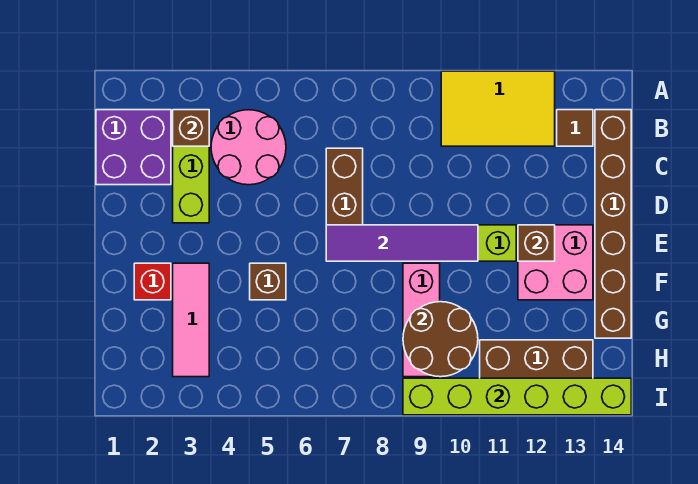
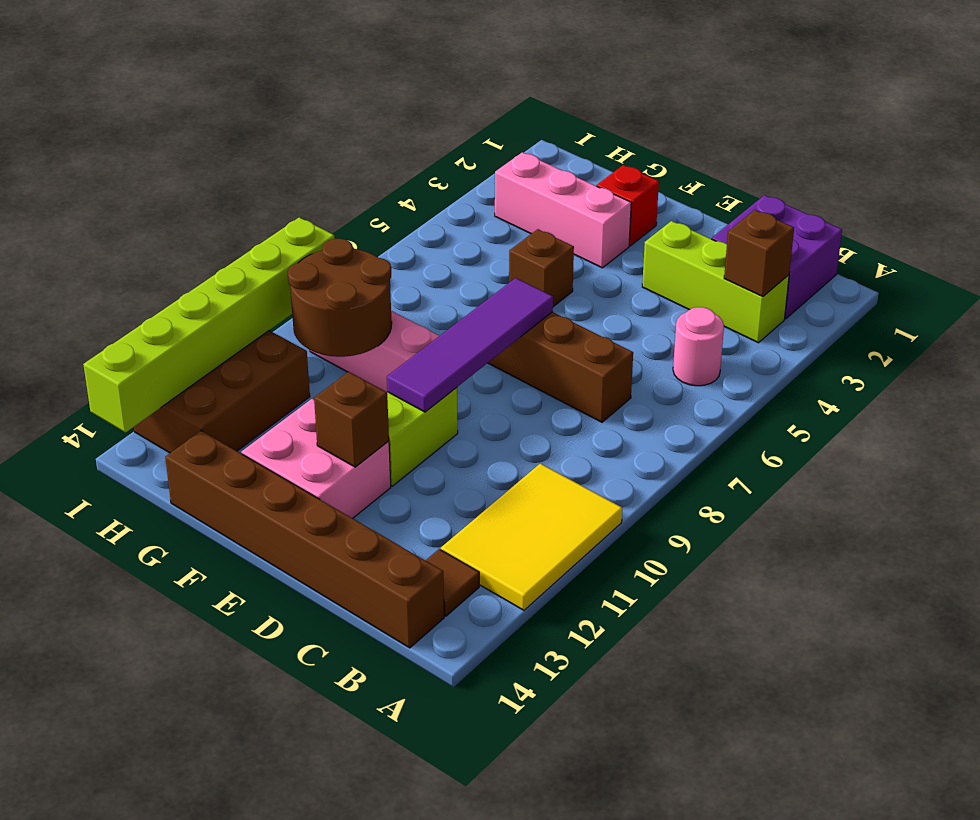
pink round brick B4:C5 level 1 -> pink round brick B5 level 1
pink tile F3:H3 level 1 -> pink brick F3:H3 level 1

